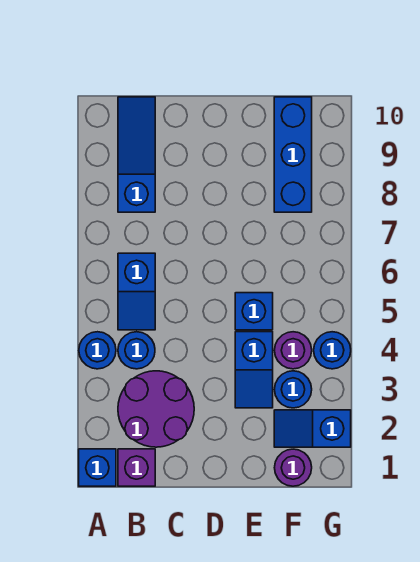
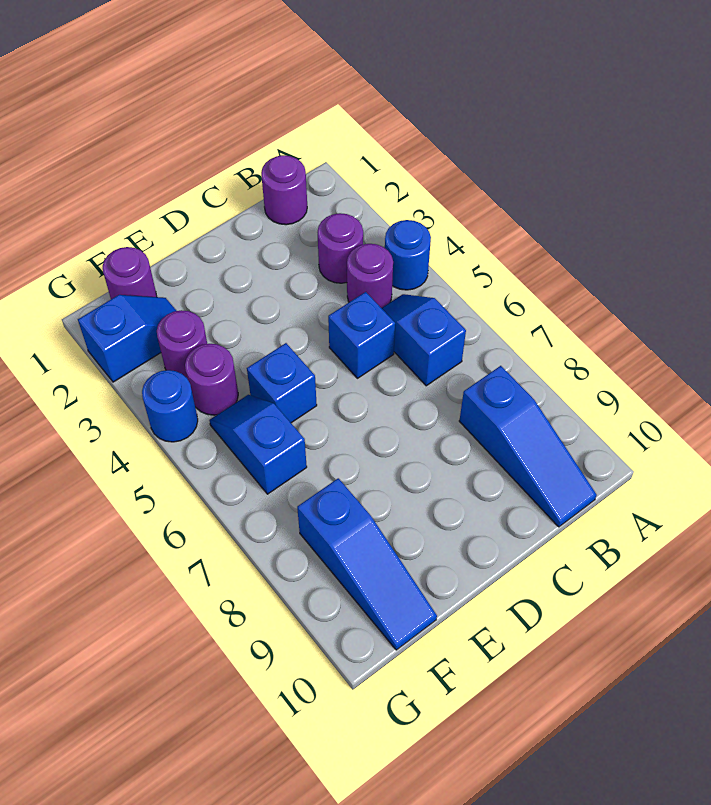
blue brick A1 level 1 -> blue brick C5 level 1
purple brick B1 level 1 -> purple round brick B1 level 1
purple round brick B2:C3 level 1 -> purple round brick B3 level 1
blue round brick B4 level 1 -> purple round brick B4 level 1
blue slope E3:E4 level 1 top 4 -> blue slope F5:F6 level 1 top 6
blue round brick F3 level 1 -> purple round brick F3 level 1
blue brick F8:F10 level 1 -> blue slope F8:F10 level 1 top 8

